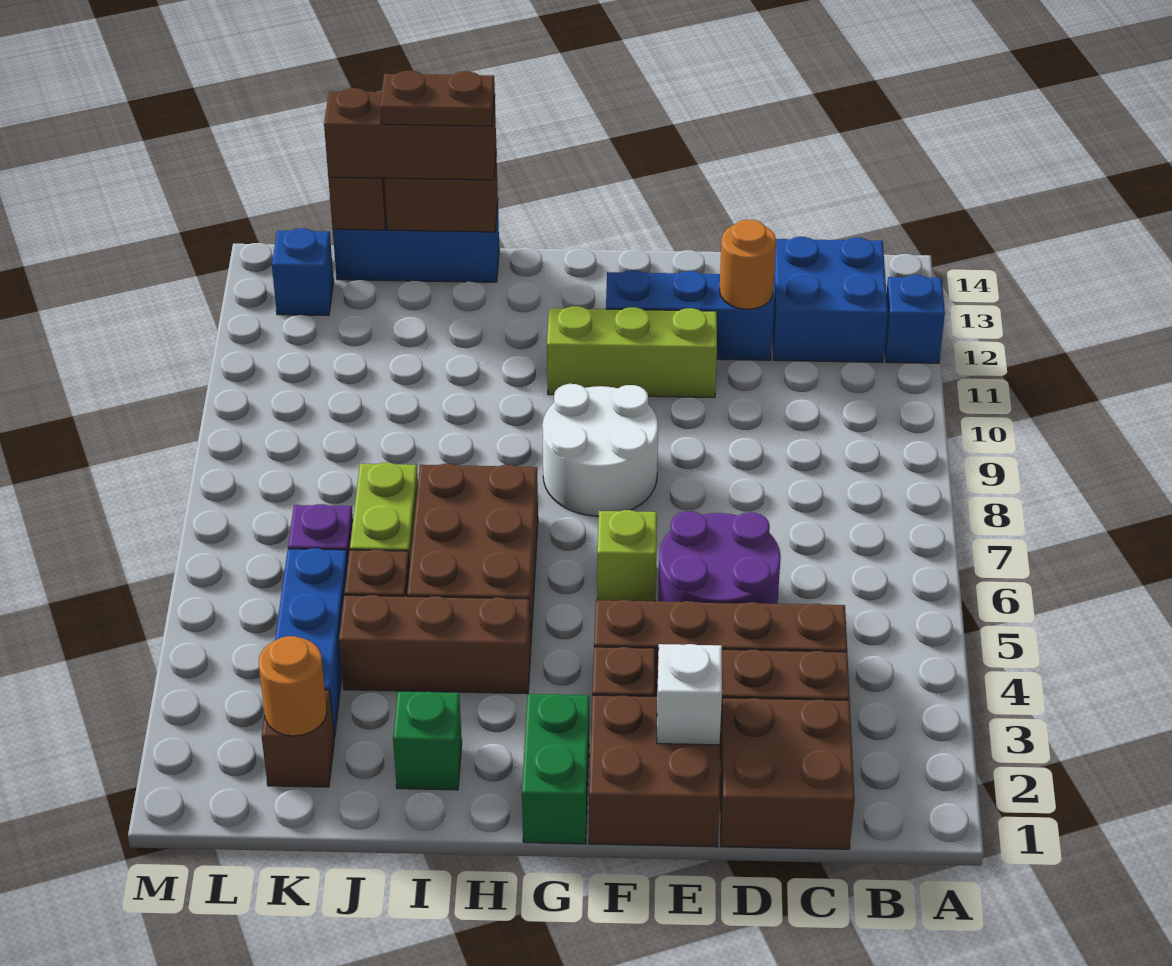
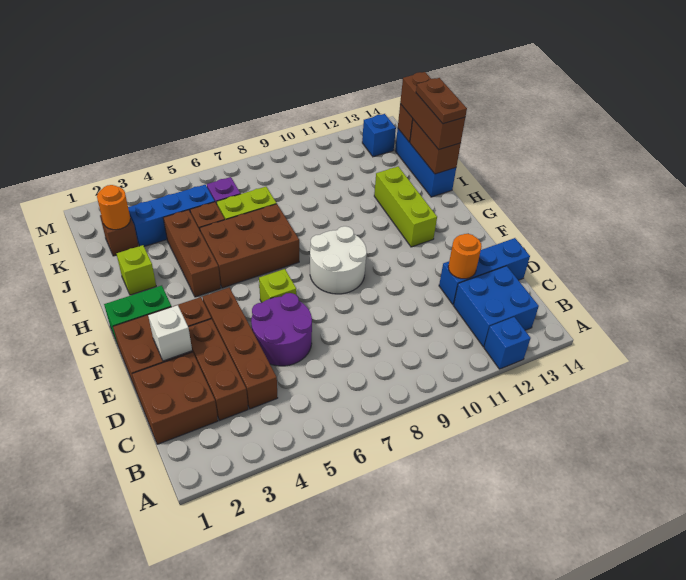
blue brick D12:F12 level 1 -> blue brick D12:D14 level 1
lime brick E11:G11 level 1 -> lime brick G12:I12 level 1
green brick I2 level 1 -> lime brick I2 level 1

